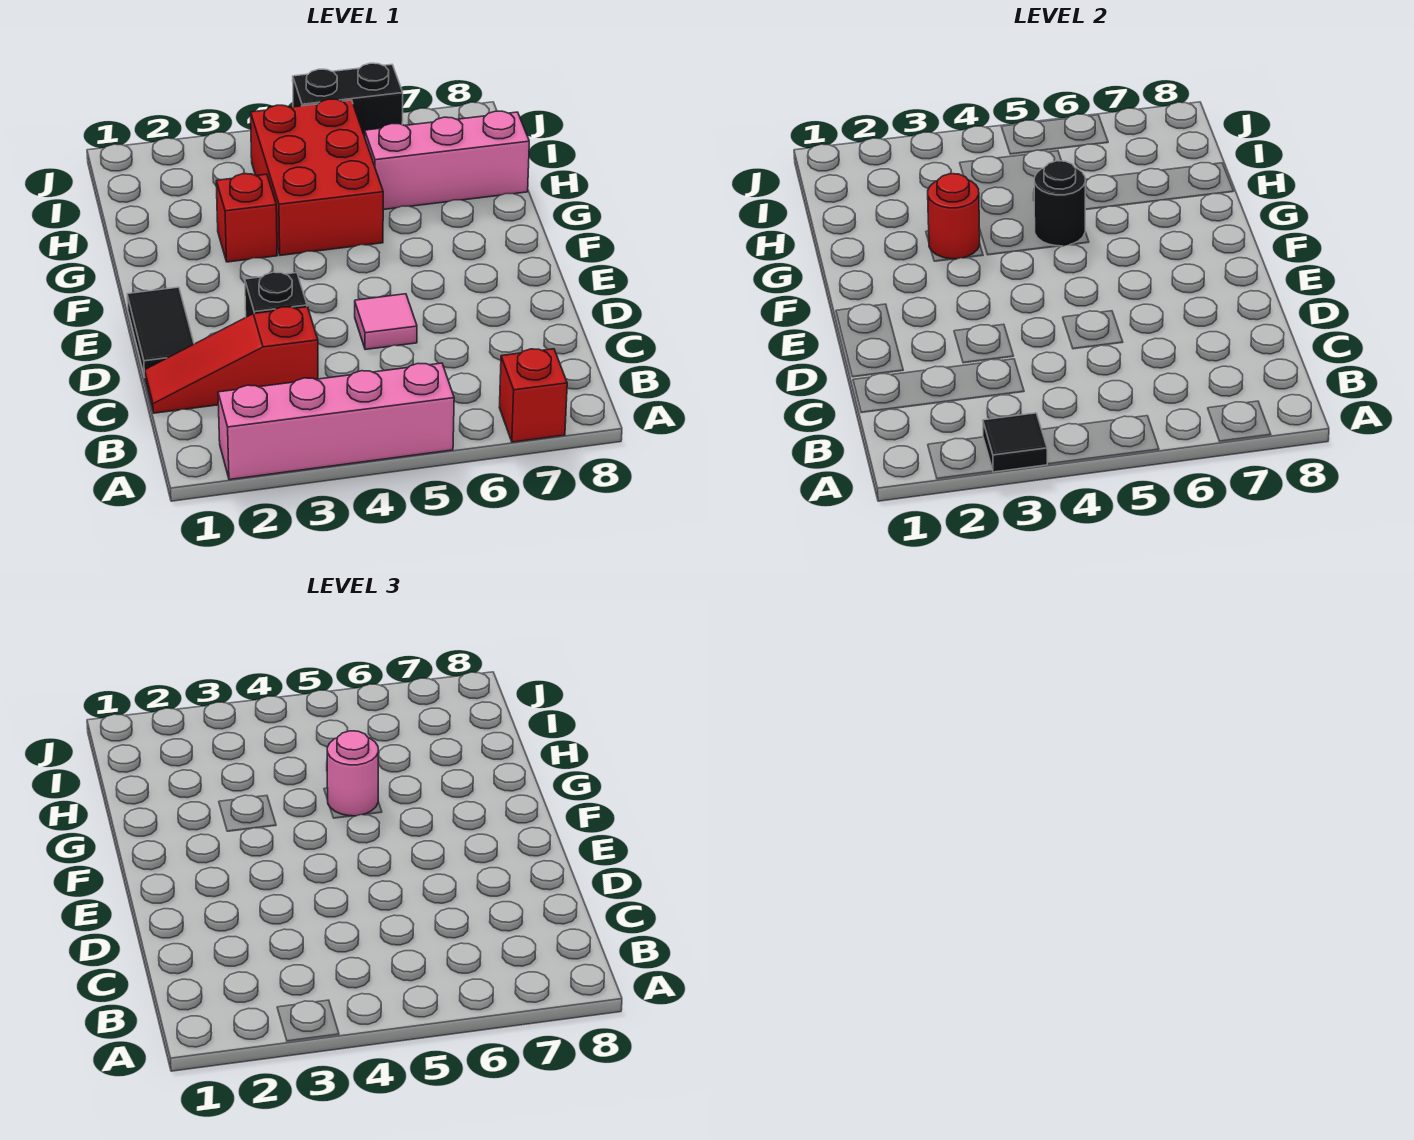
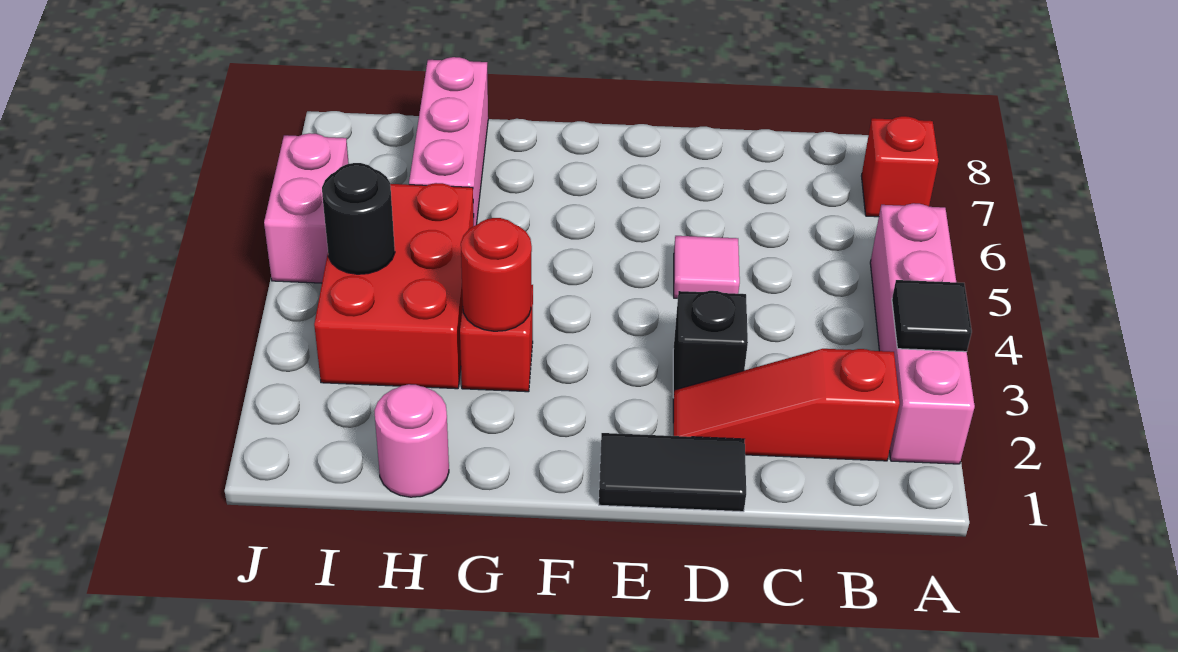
red slope C1:C3 level 1 top 3 -> red slope B2:D2 level 1 top B
red brick G4:I5 level 1 -> red brick H3:I5 level 1
black round brick G5 level 2 -> black round brick I4 level 2
pink round brick G5 level 3 -> pink round brick H1 level 1
black brick J5:J6 level 1 -> pink brick J5:J6 level 1

